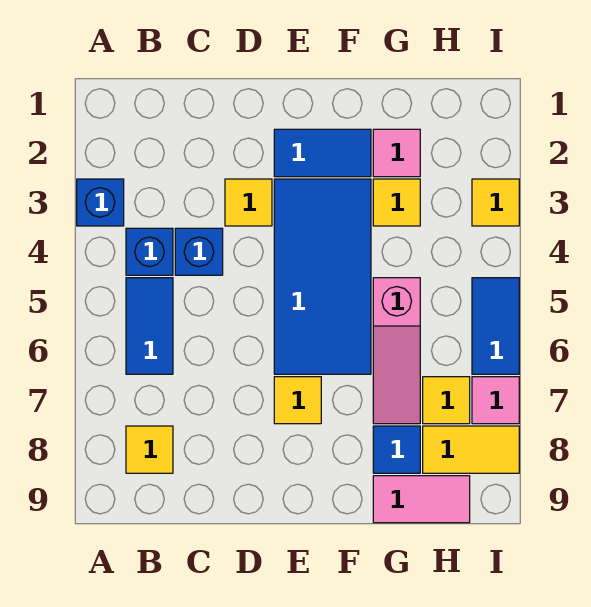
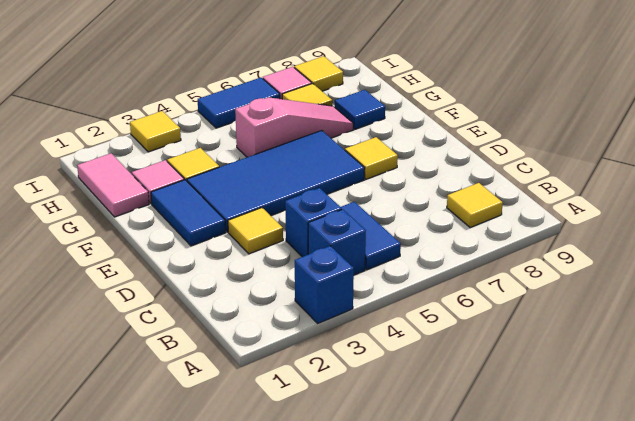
blue tile B5:B6 level 1 -> blue tile B5:C5 level 1
pink tile G9:H9 level 1 -> pink tile G1:H1 level 1
yellow tile H8:I8 level 1 -> yellow tile I8 level 1

